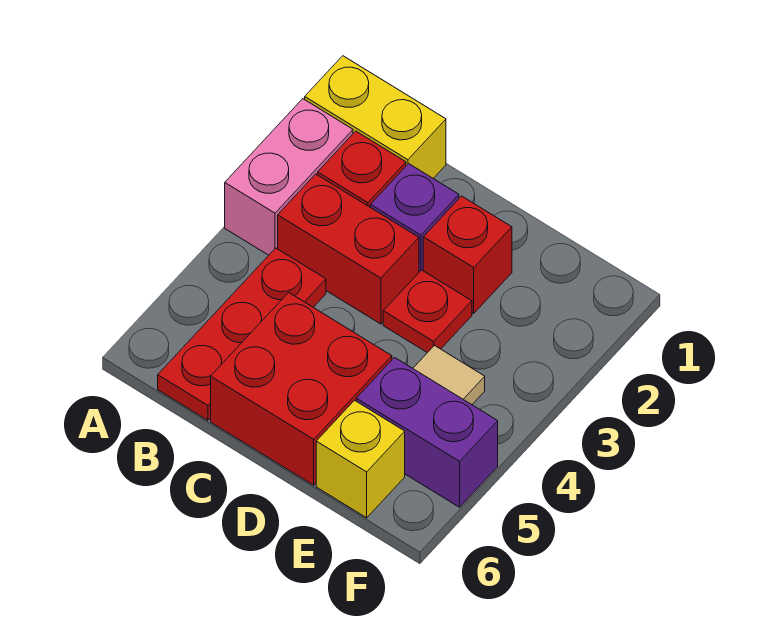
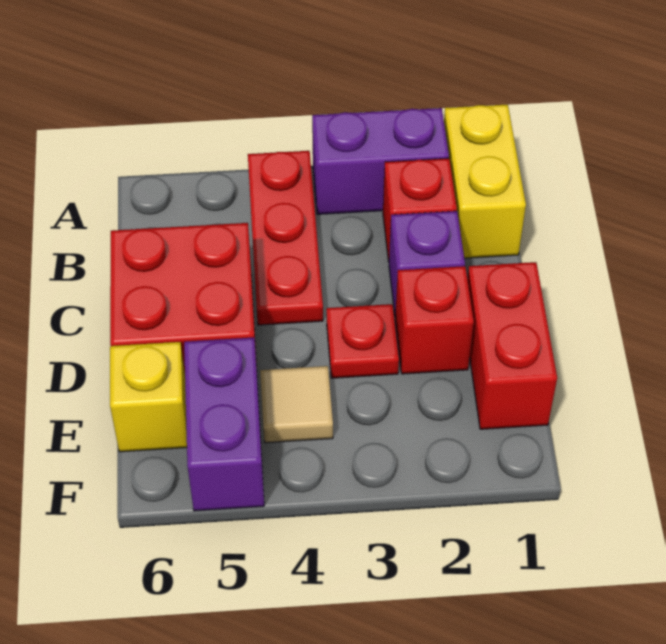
pink brick A2:A3 level 1 -> purple brick A2:A3 level 1
red brick B3:C3 level 1 -> red brick D1:E1 level 1
red plate B4:B6 level 1 -> red plate A4:C4 level 1

